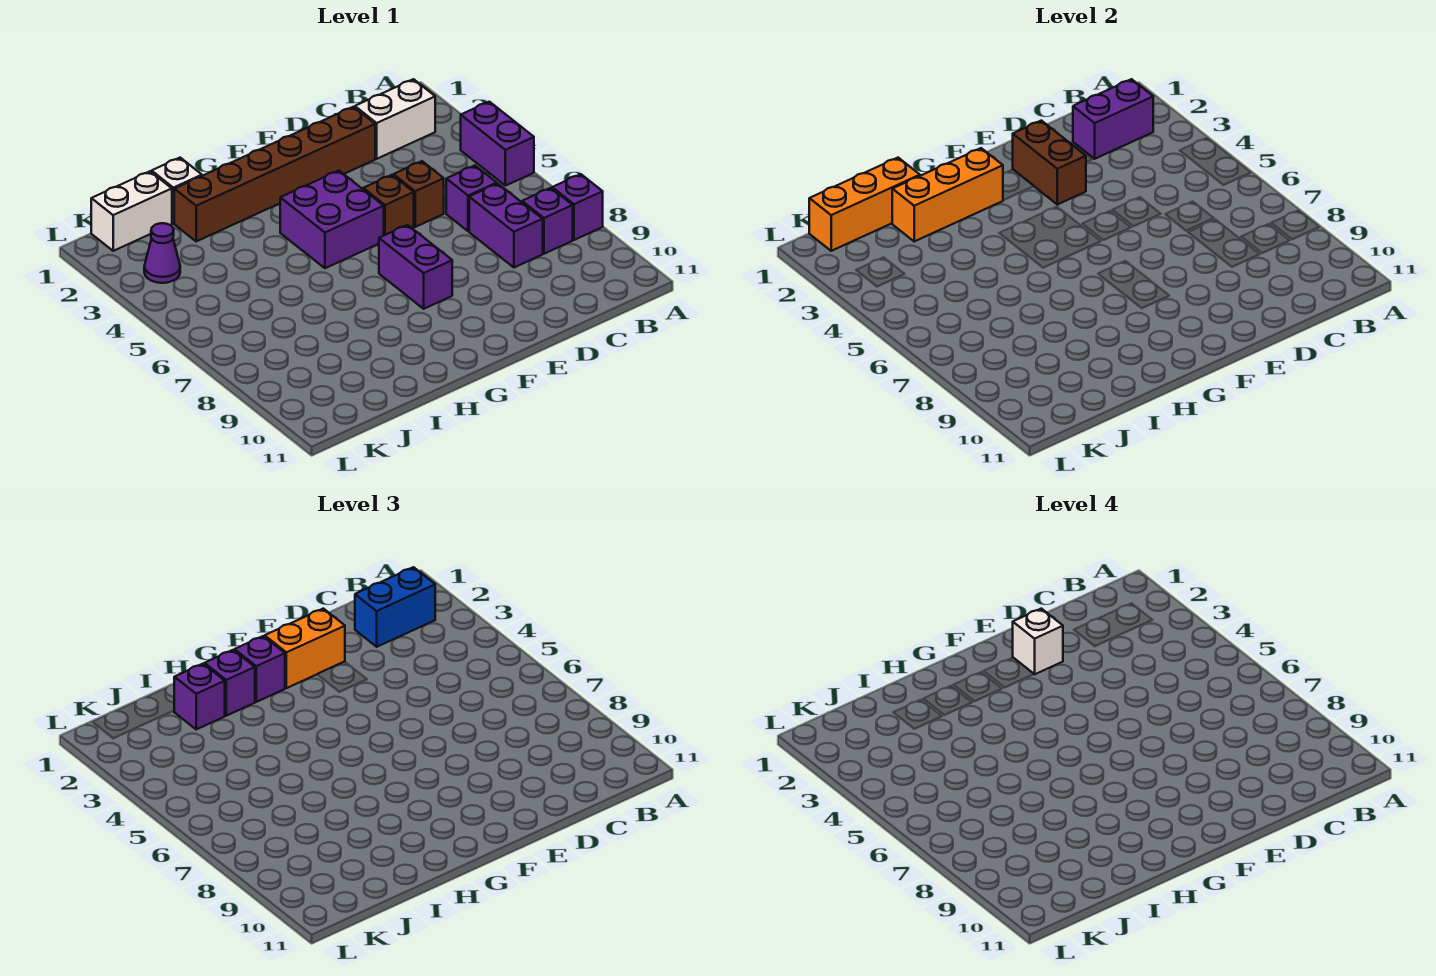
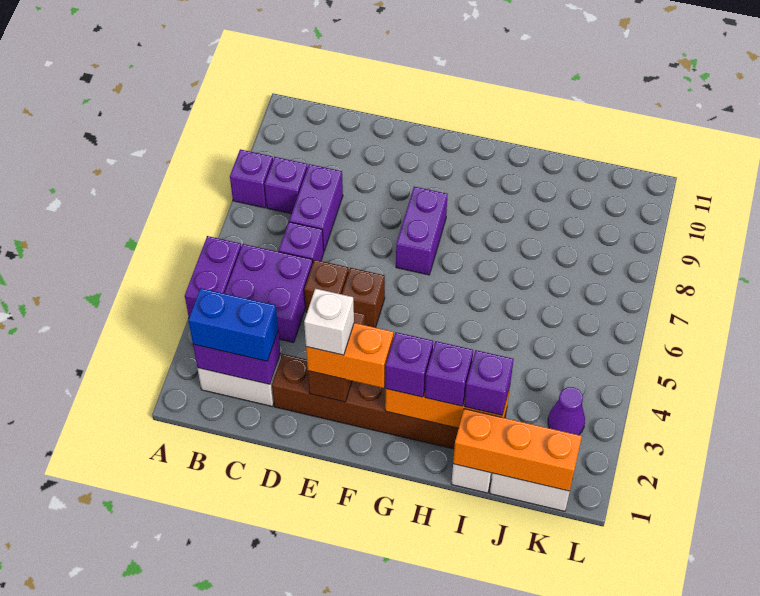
purple brick F4:G5 level 1 -> purple brick B4:C5 level 1

